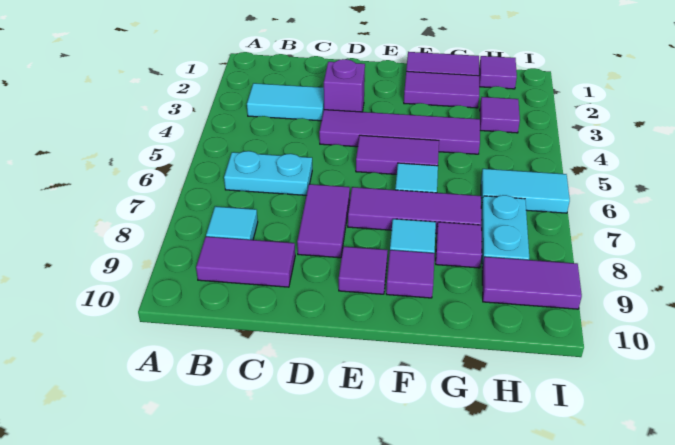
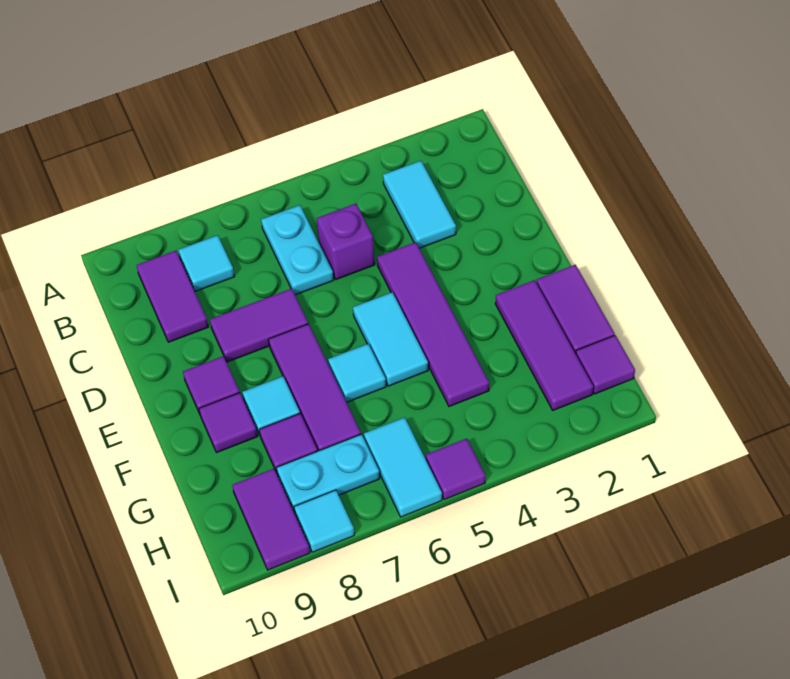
purple brick D3 level 1 -> purple brick C5 level 1
purple tile E5:F5 level 1 -> cyan tile E5:F5 level 1
purple tile F2:G2 level 1 -> purple tile F2:H2 level 1
purple tile H3 level 1 -> purple tile I5 level 1
none -> cyan tile I8 level 1

